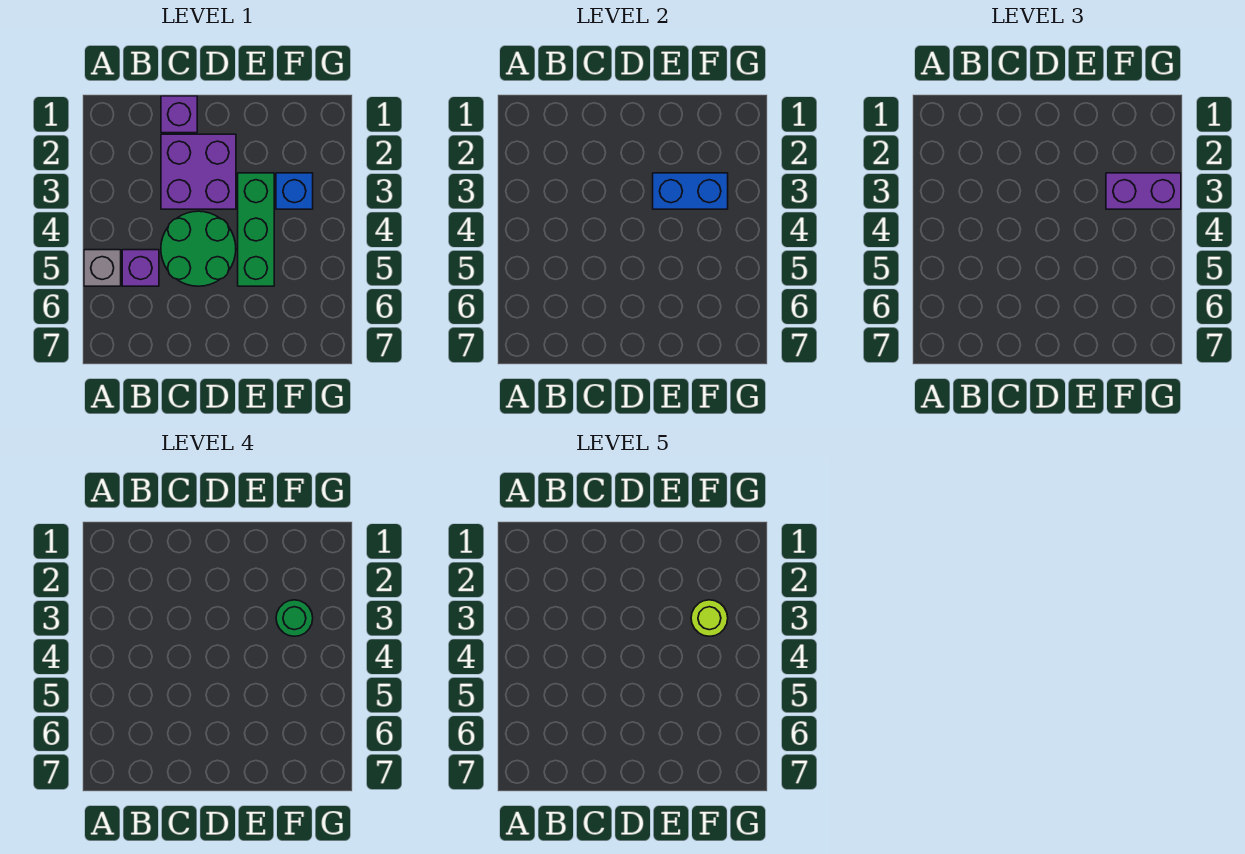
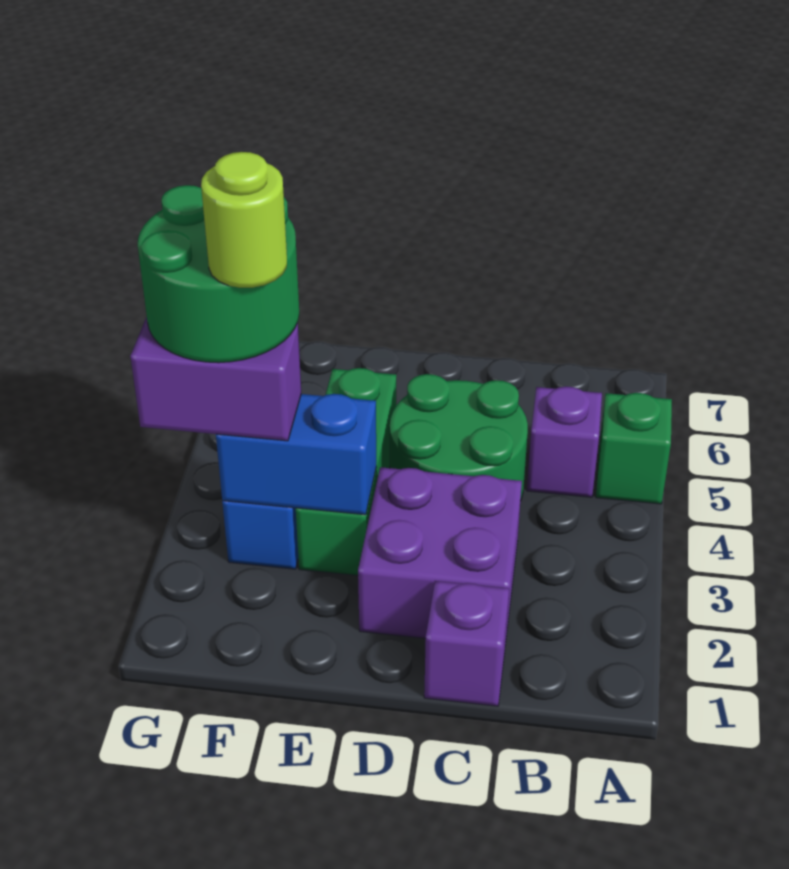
grey brick A5 level 1 -> green brick A5 level 1
green round brick F3 level 4 -> green round brick F3:G4 level 4

